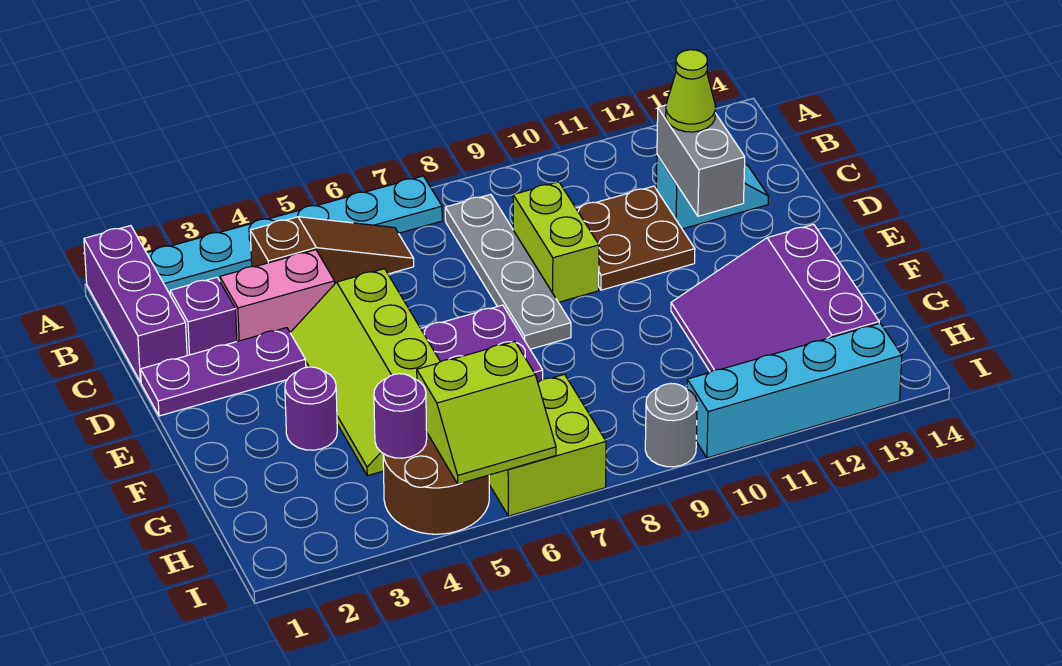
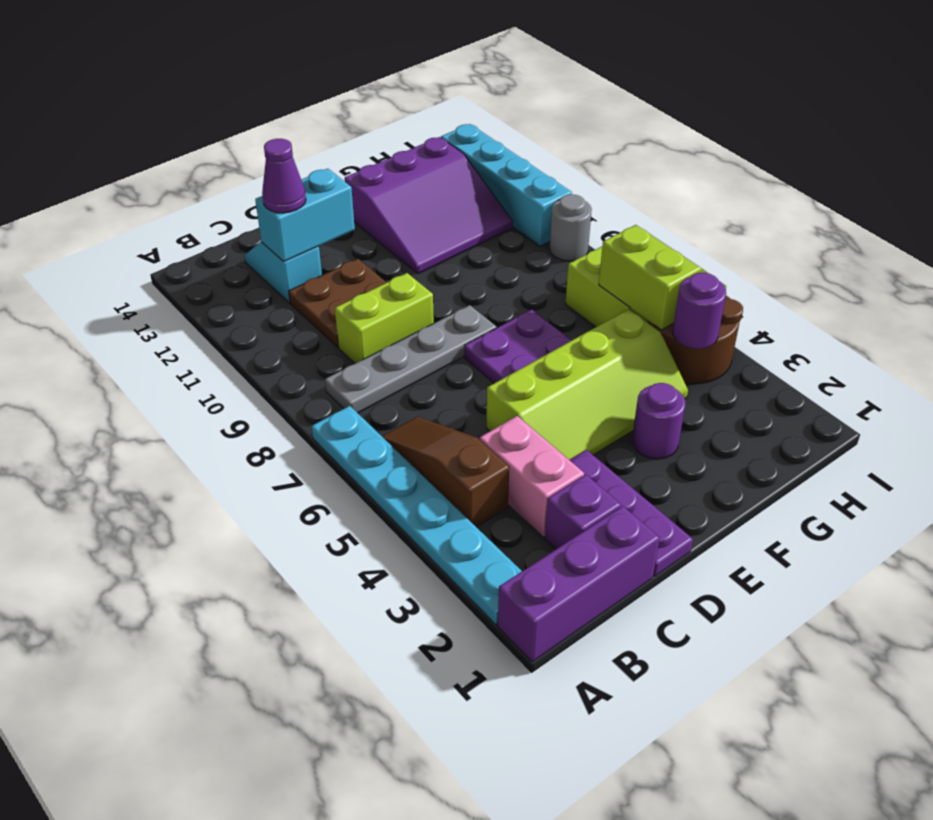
grey brick C12:D12 level 2 -> cyan brick C12:D12 level 2
lime cone C12 level 3 -> purple cone C12 level 3

